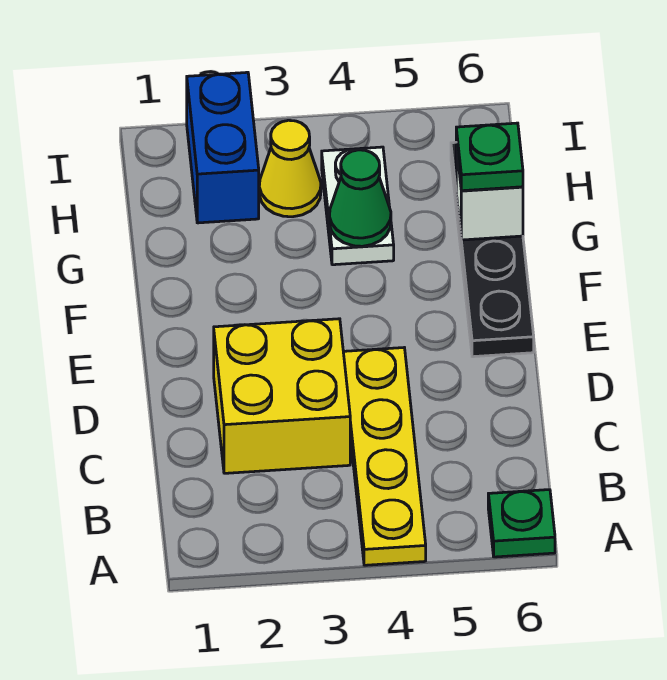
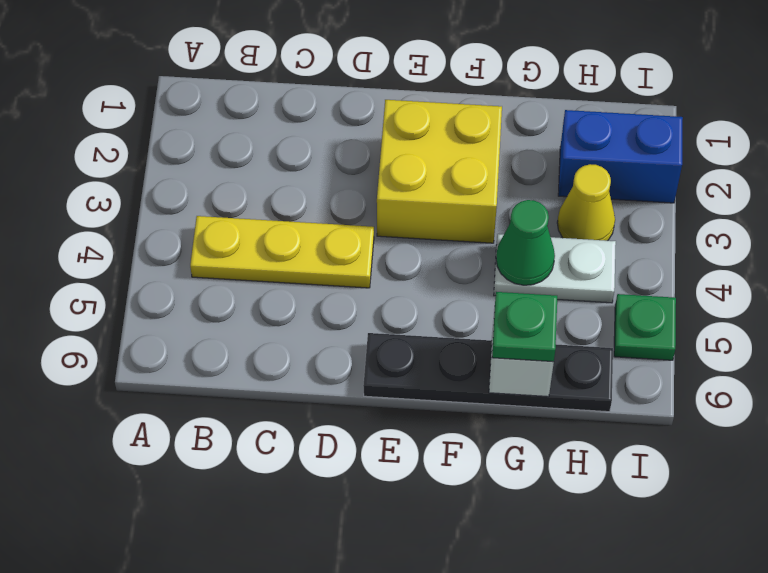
yellow plate A4:D4 level 1 -> yellow plate B4:D4 level 1
green plate A6 level 1 -> green plate I5 level 1
yellow brick C2:D3 level 1 -> yellow brick E2:F3 level 1

